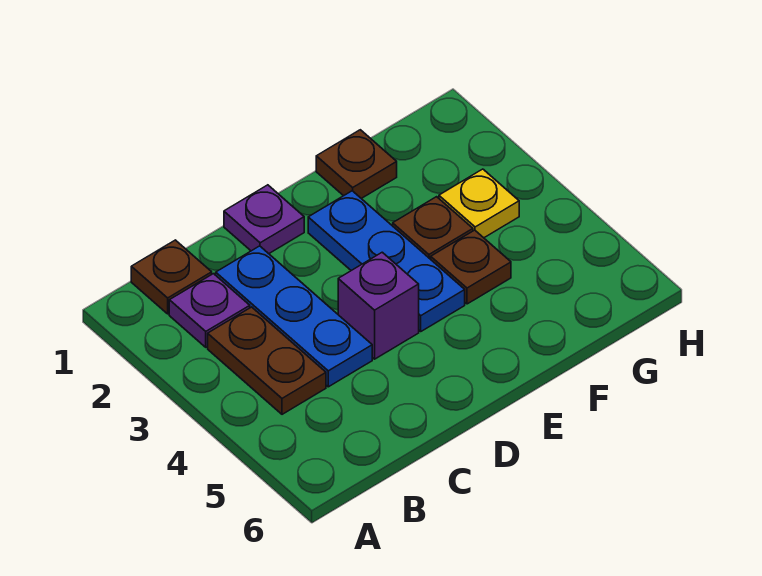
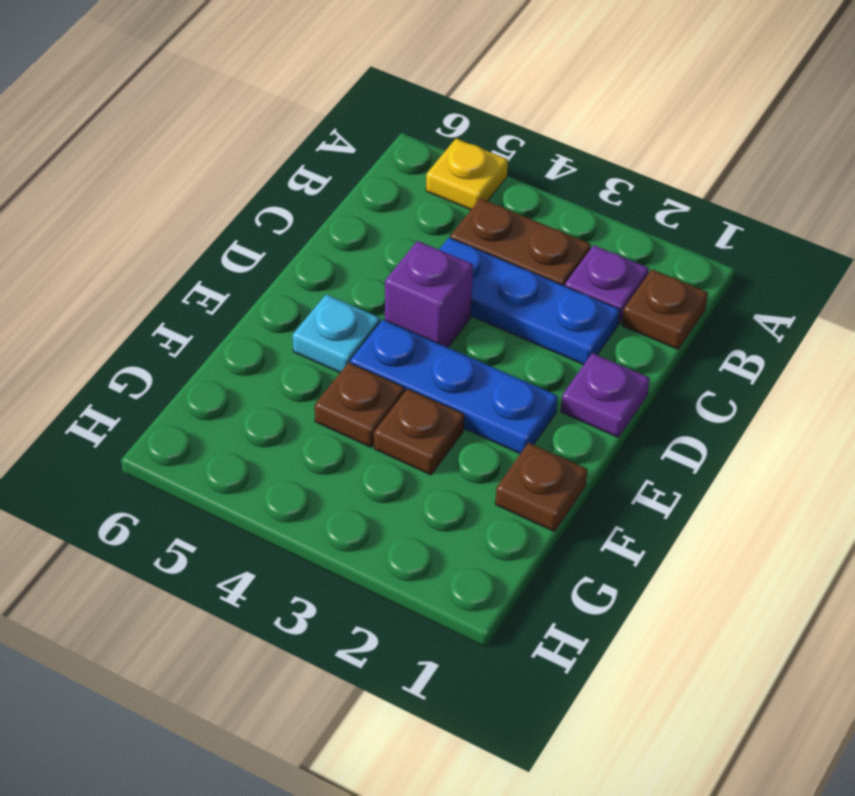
none -> cyan plate E5 level 1
yellow plate G3 level 1 -> yellow plate A5 level 1

